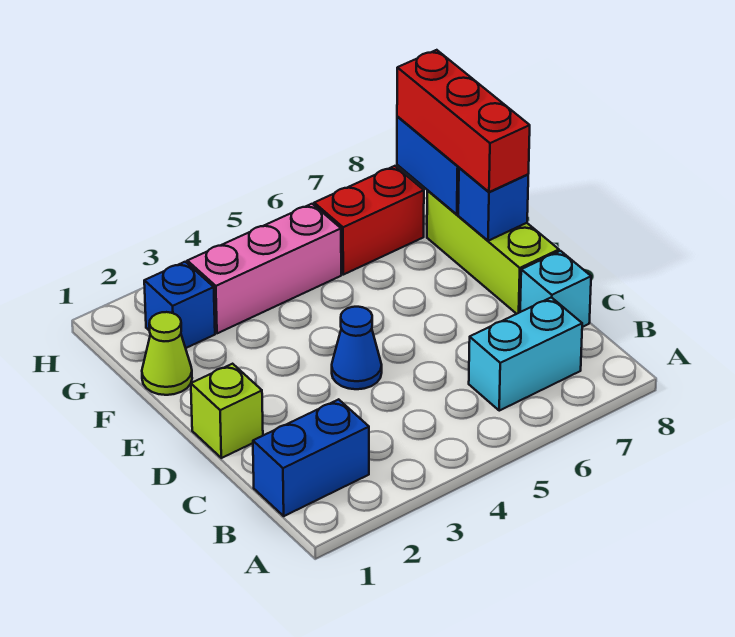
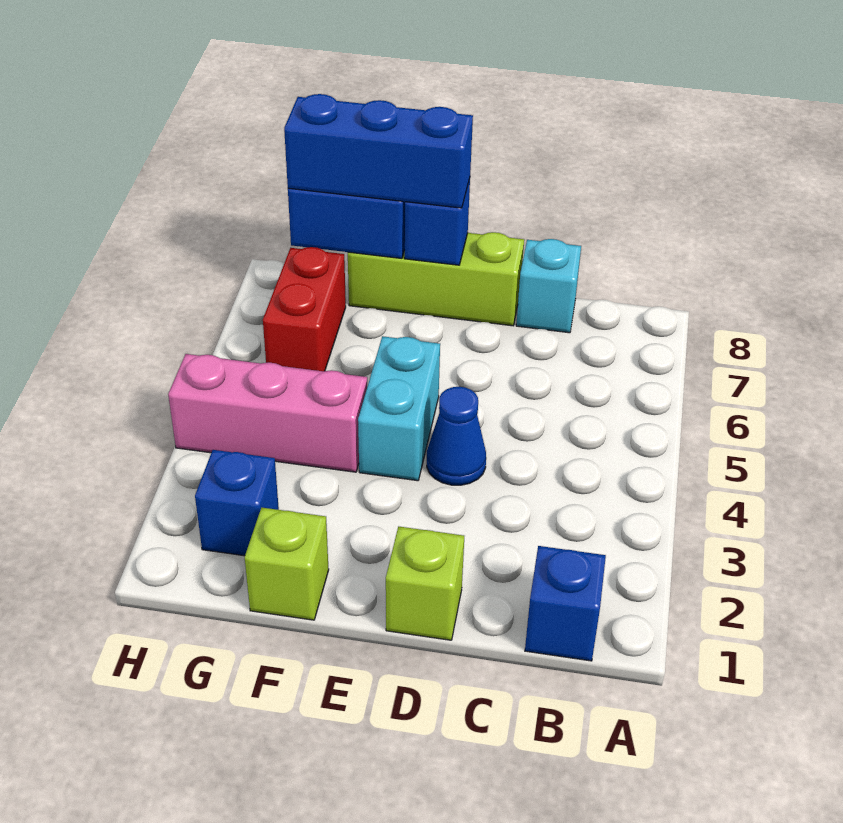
blue brick B1:B2 level 1 -> blue brick B1 level 1
cyan brick B6:B7 level 1 -> cyan brick E4:E5 level 1
red brick E8:G8 level 3 -> blue brick E8:G8 level 3
lime cone F1 level 1 -> lime brick F1 level 1
pink brick G3:G5 level 1 -> pink brick F4:H4 level 1

